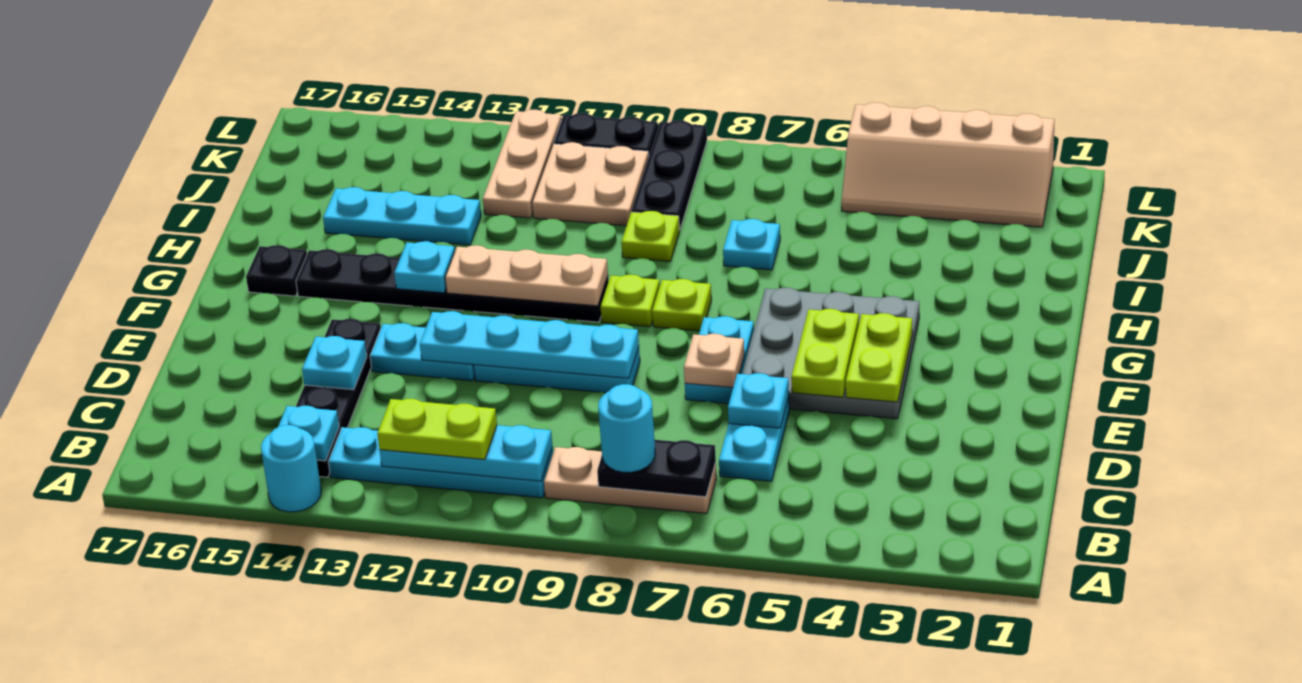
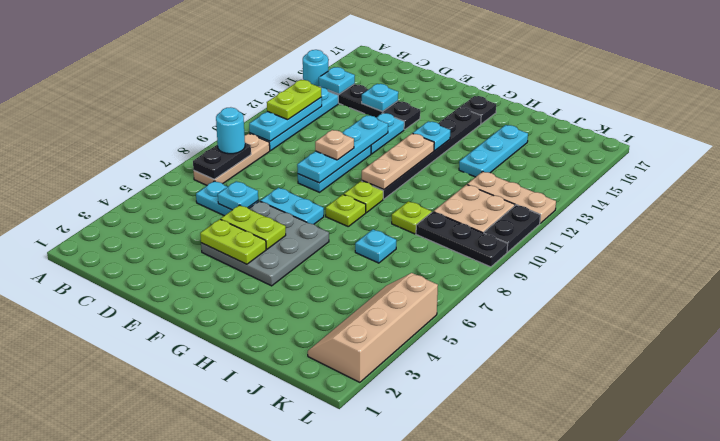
tan plate E7 level 2 -> tan plate E10 level 3

